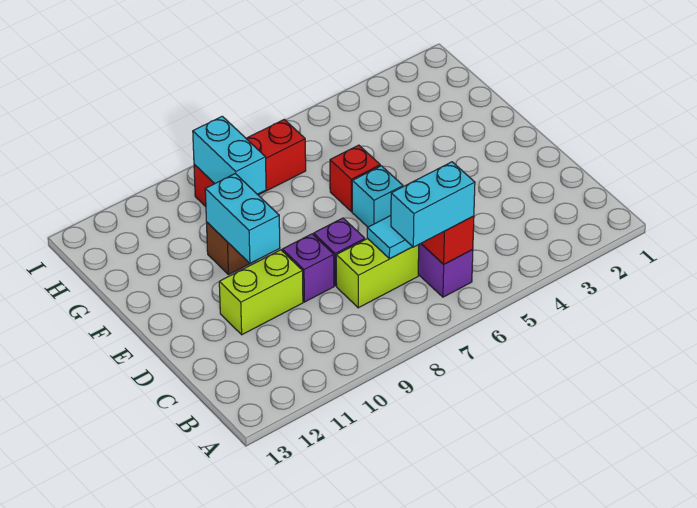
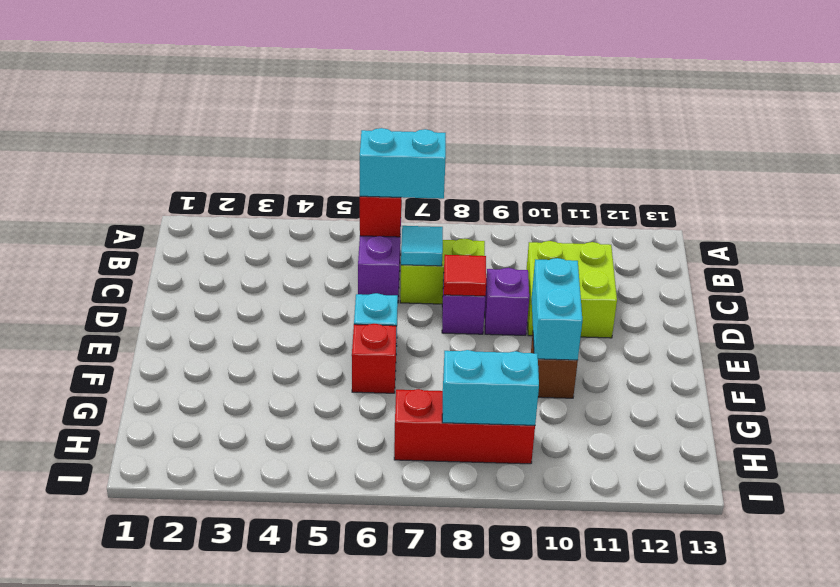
none -> red tile D8 level 2
lime brick D10:D11 level 1 -> lime brick C10:D11 level 1
cyan brick G9:H9 level 2 -> cyan brick H8:H9 level 2

